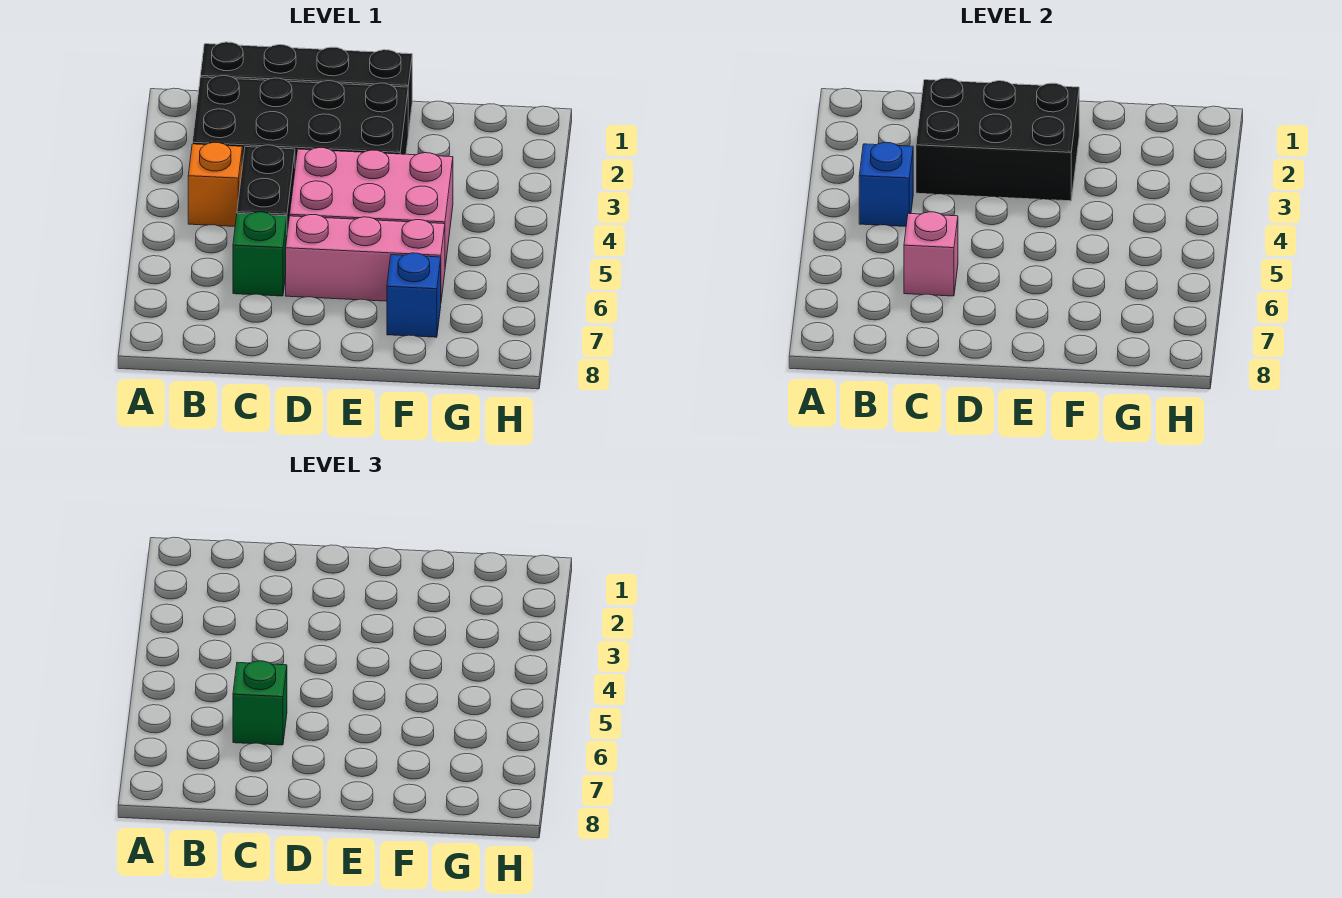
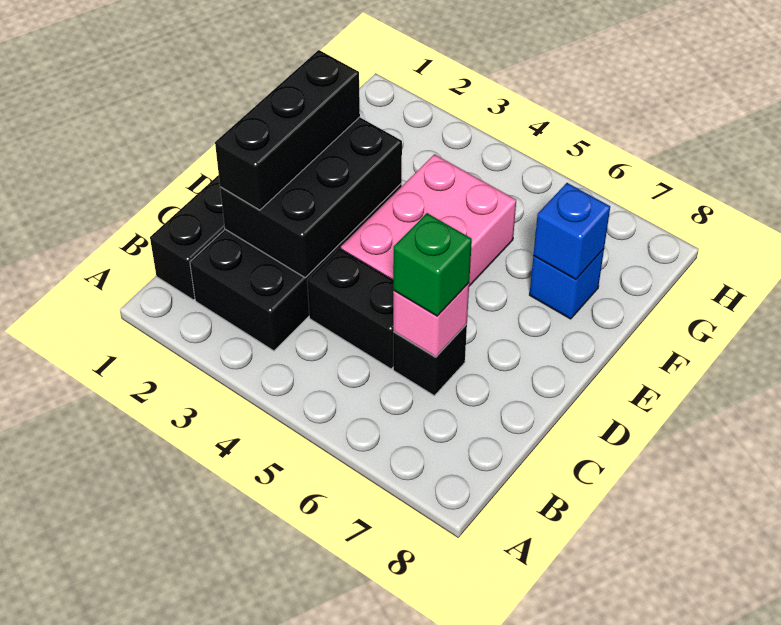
orange brick B4 level 1 -> none
blue brick B4 level 2 -> blue brick F7 level 2
none -> black brick C2:E2 level 3
green brick C6 level 1 -> black brick C6 level 1
pink brick D6:F6 level 1 -> none

